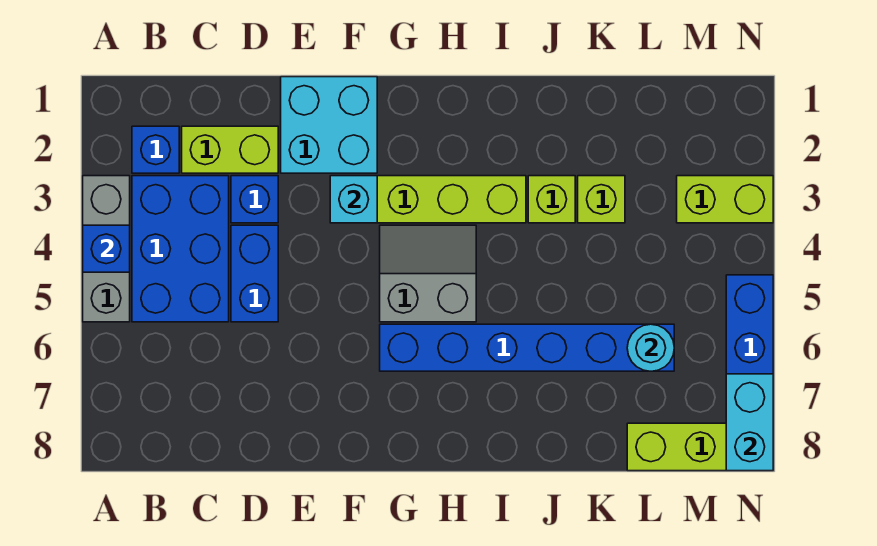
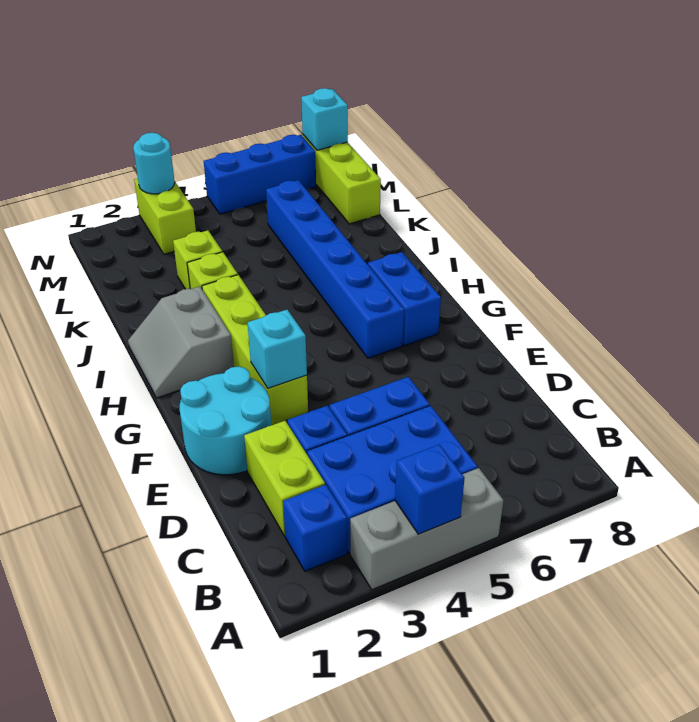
cyan brick E1:F2 level 1 -> cyan round brick E1:F2 level 1
grey slope G4:H5 level 1 top 5 -> grey slope H1:I2 level 1 top 2
none -> blue brick G7:H7 level 1
cyan round brick L6 level 2 -> cyan round brick N3 level 2
cyan brick N7:N8 level 2 -> cyan brick N8 level 2

